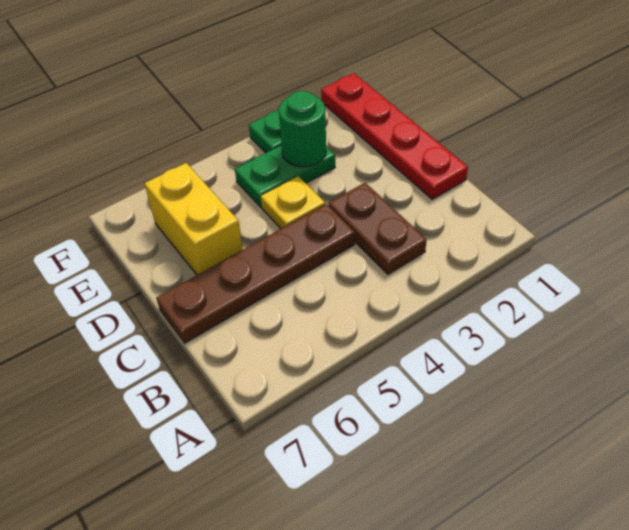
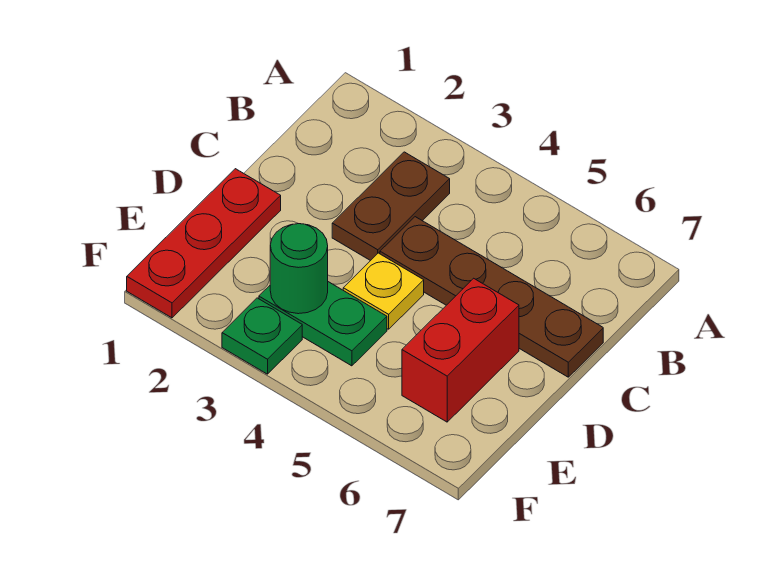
red plate C1:F1 level 1 -> red plate D1:F1 level 1
yellow brick D6:E6 level 1 -> red brick D6:E6 level 1

